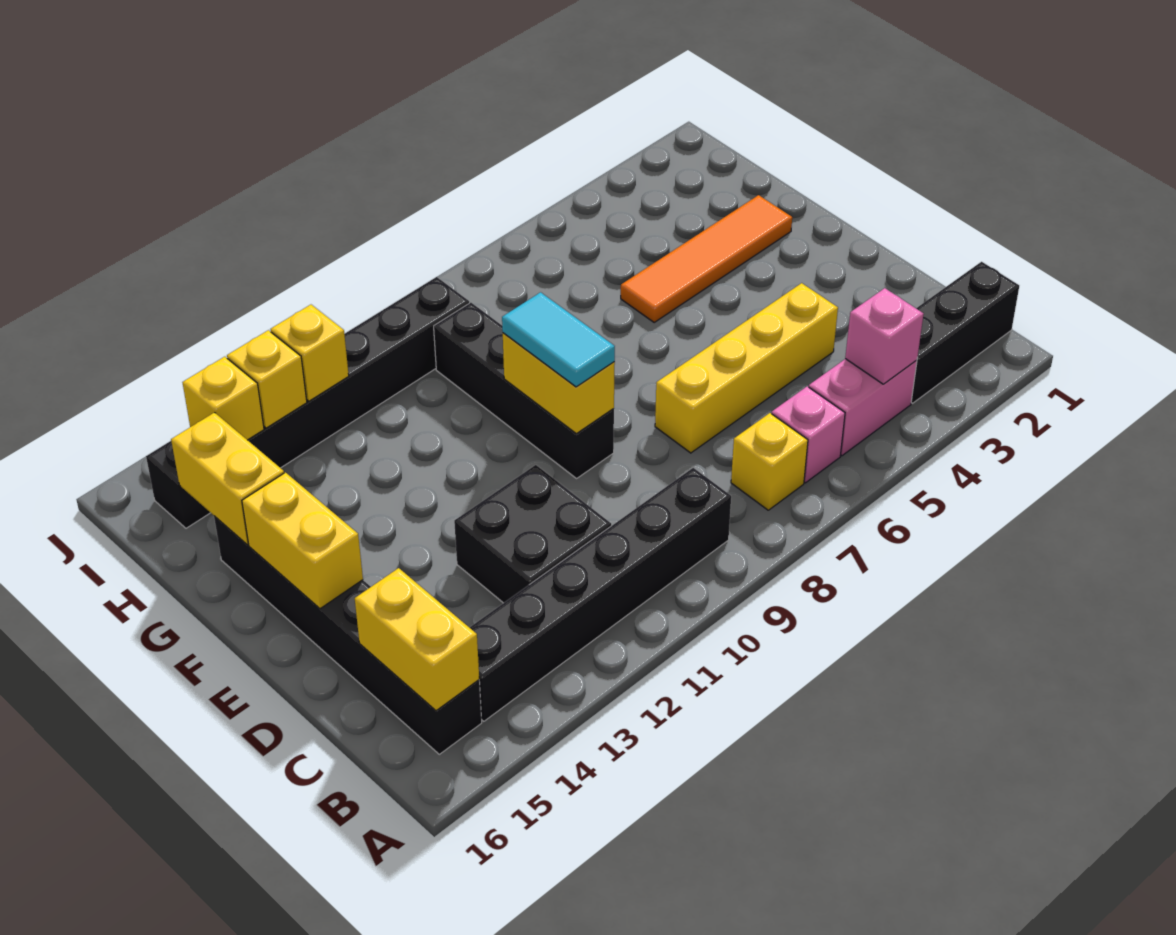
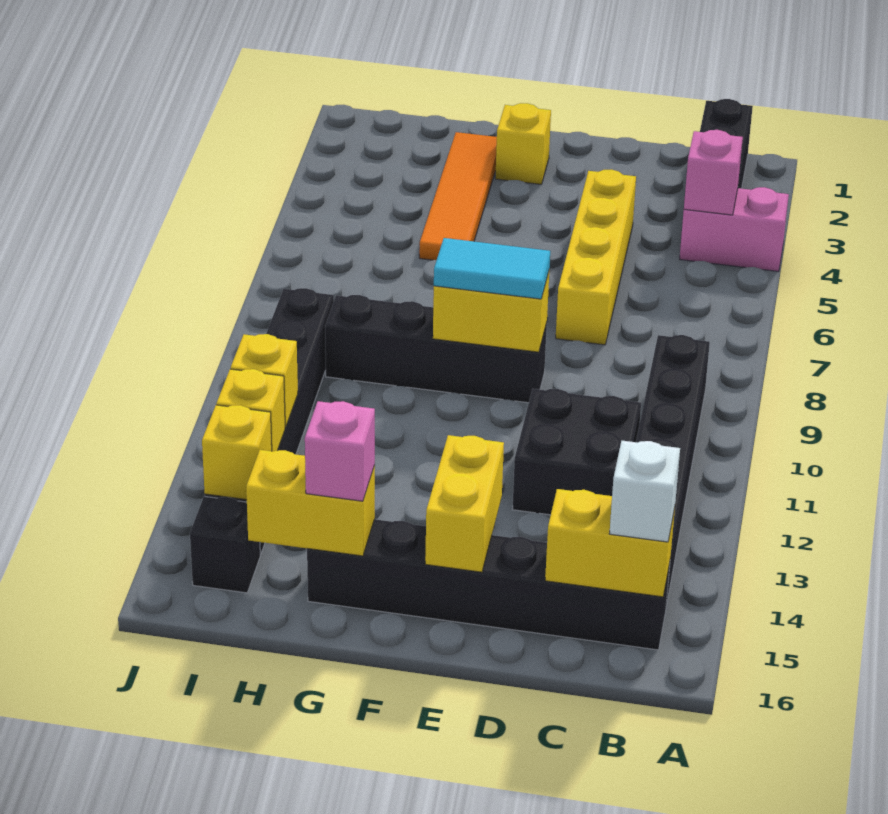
pink brick B4:B5 level 1 -> pink brick A4:B4 level 1
pink brick B6 level 1 -> pink brick G15 level 3
yellow brick B7 level 1 -> yellow brick F2 level 1
none -> white brick B15 level 3
yellow brick E15:F15 level 2 -> yellow brick E14:E15 level 2

